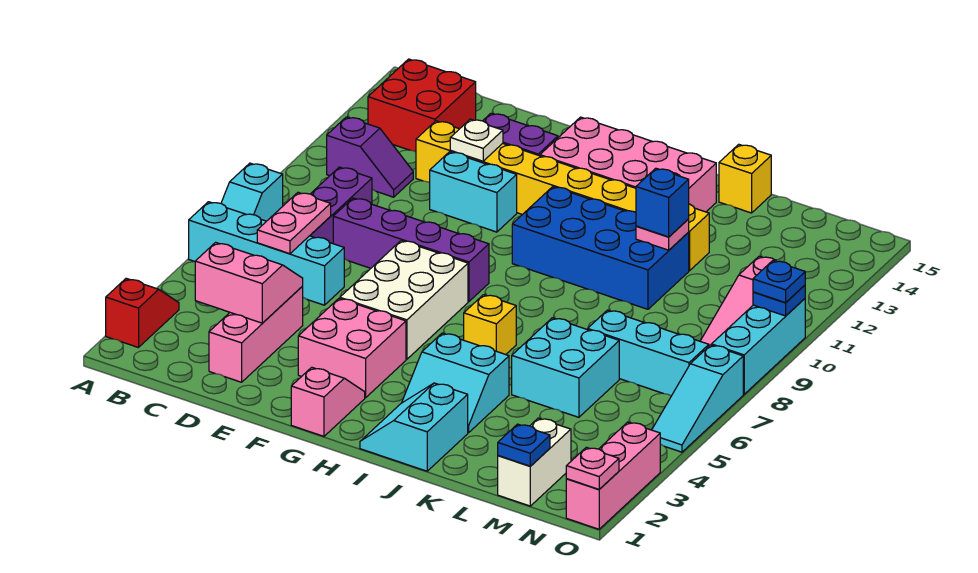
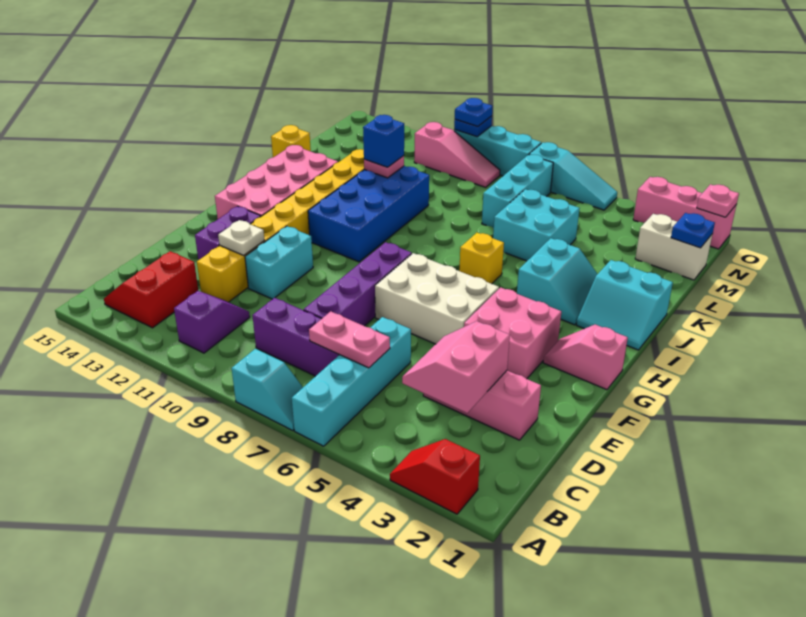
red brick B13:C14 level 1 -> red slope B13:C14 level 1 top 13

